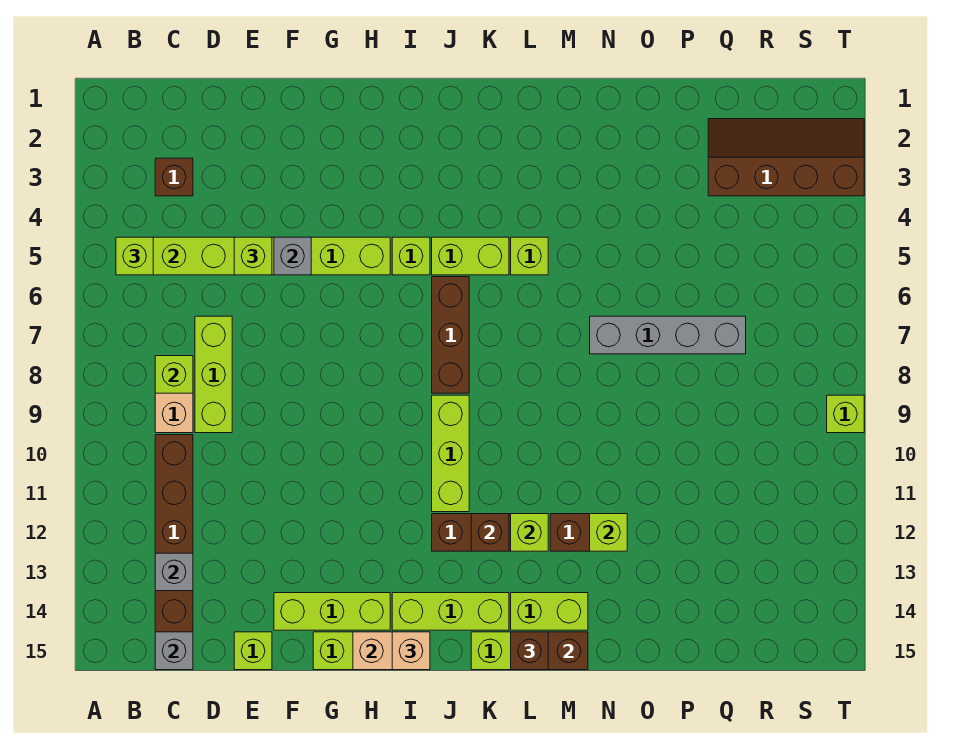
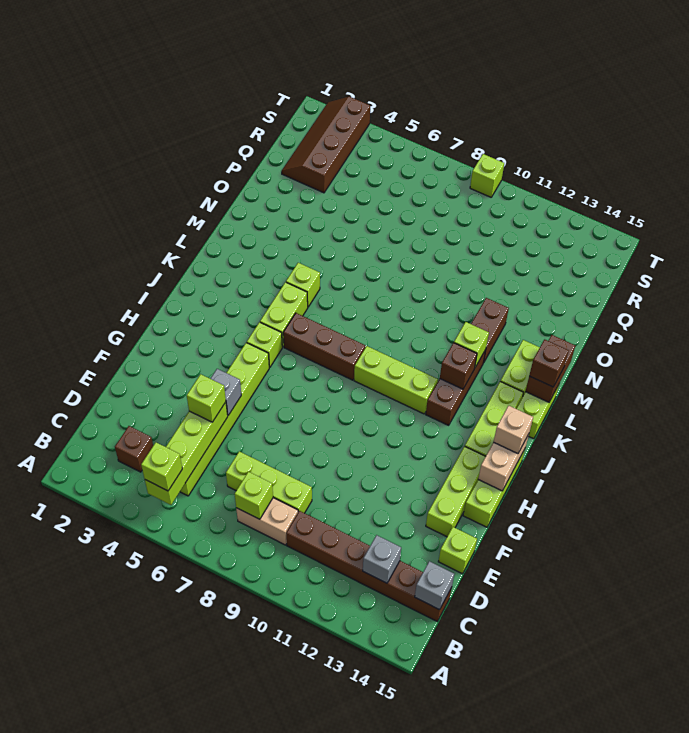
grey brick N7:Q7 level 1 -> none
lime brick N12 level 2 -> none

